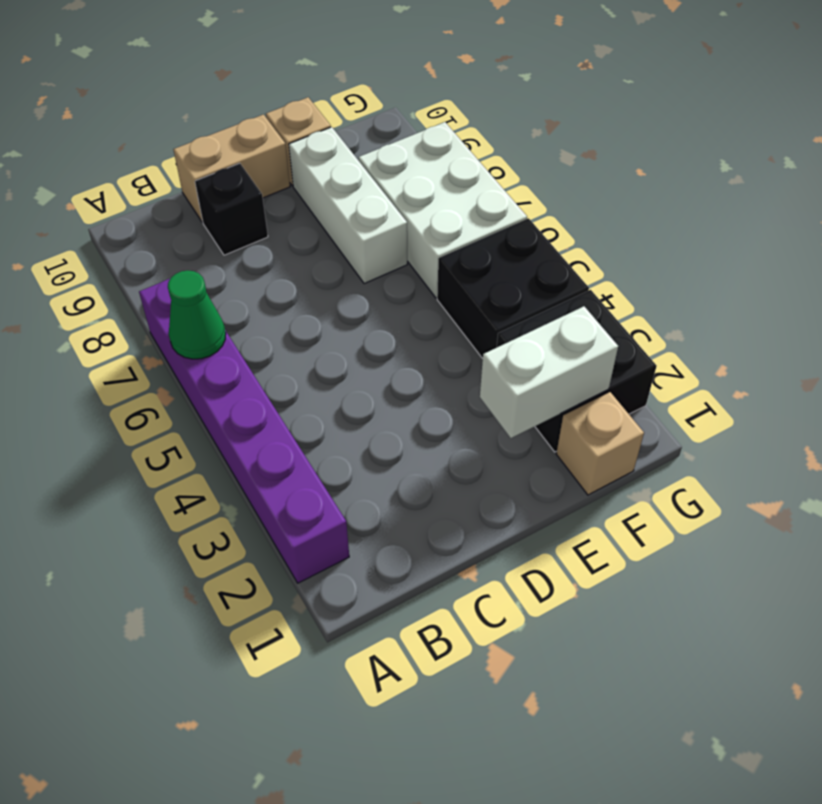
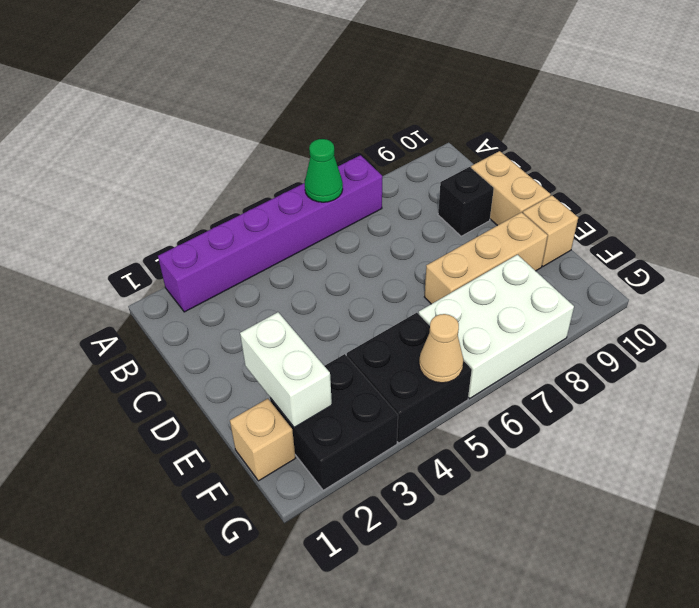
white brick E7:E9 level 1 -> tan brick E7:E9 level 1
none -> tan cone G5 level 2

